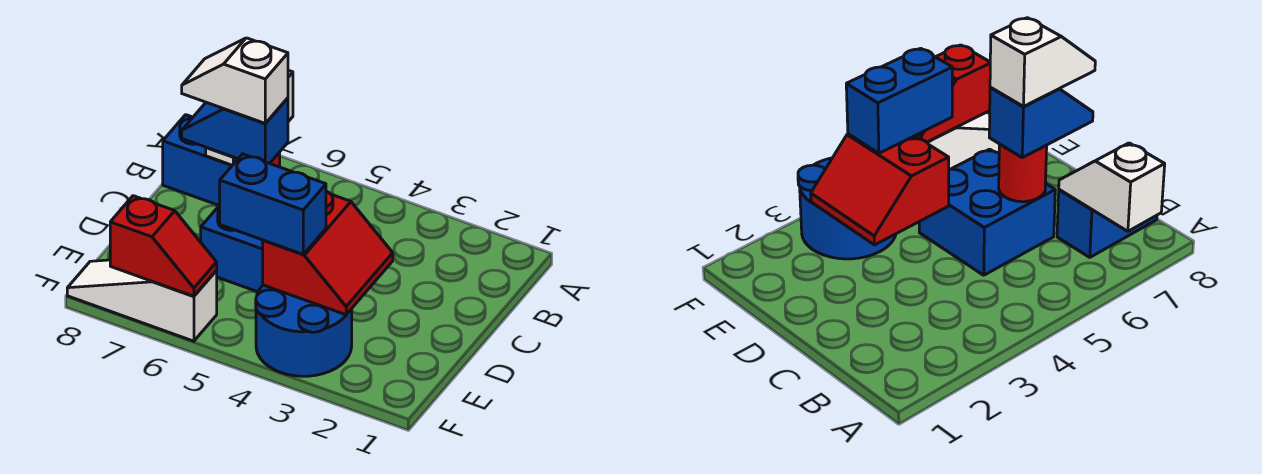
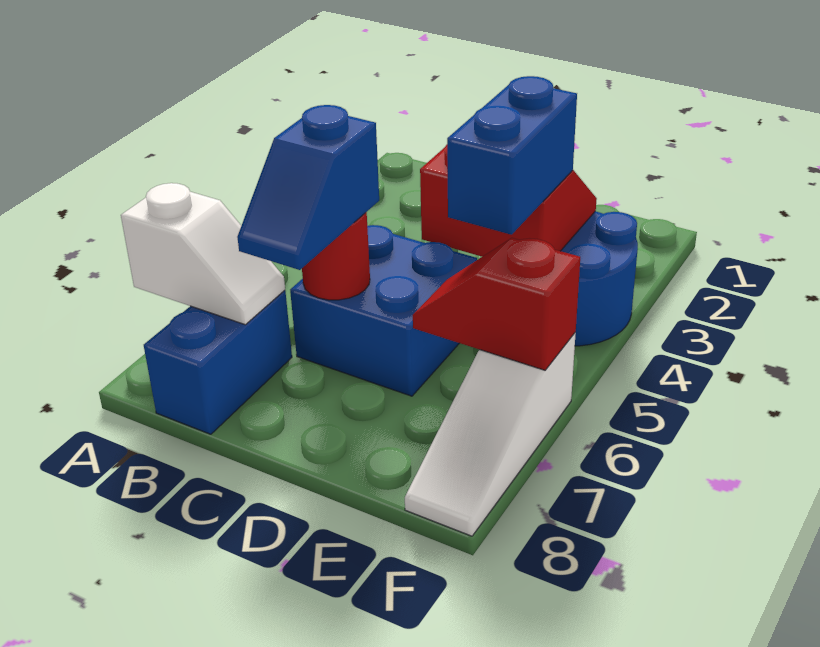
white slope C6:C7 level 4 top 6 -> none
red slope F6:F7 level 2 top 7 -> red slope E6:F6 level 2 top F

